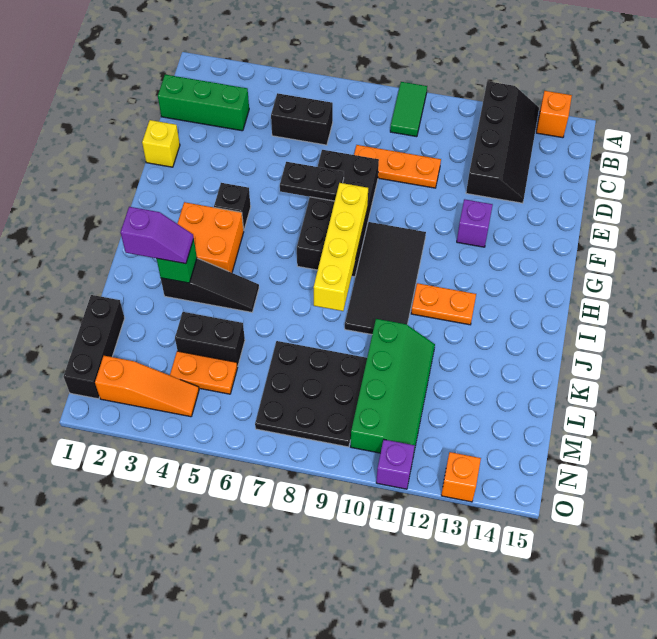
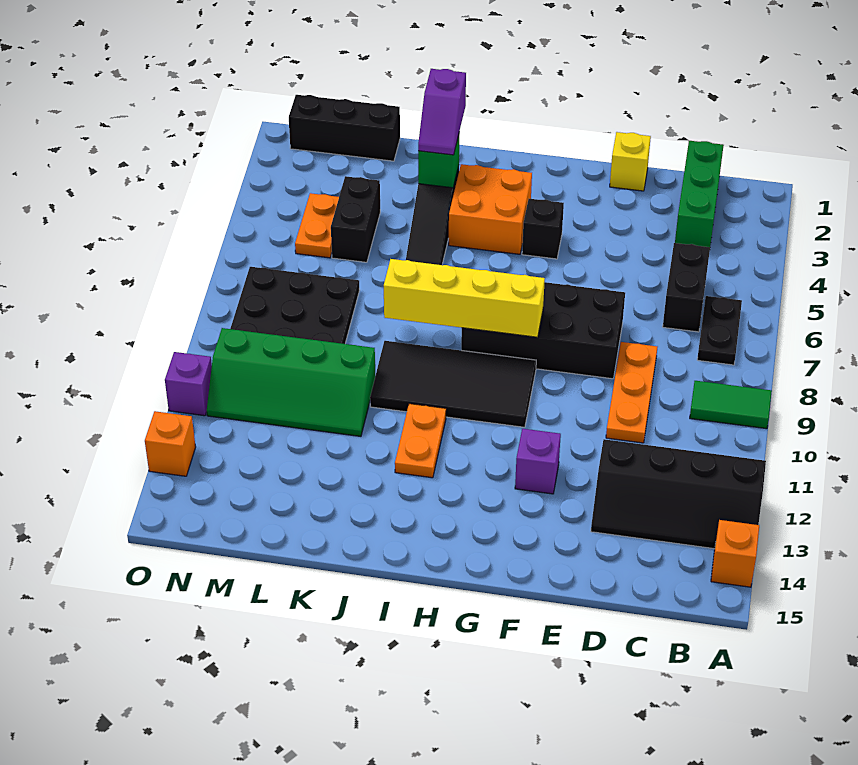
black plate F6:F7 level 2 -> black plate B6:B7 level 1
orange slope N2:N4 level 1 top 2 -> none

